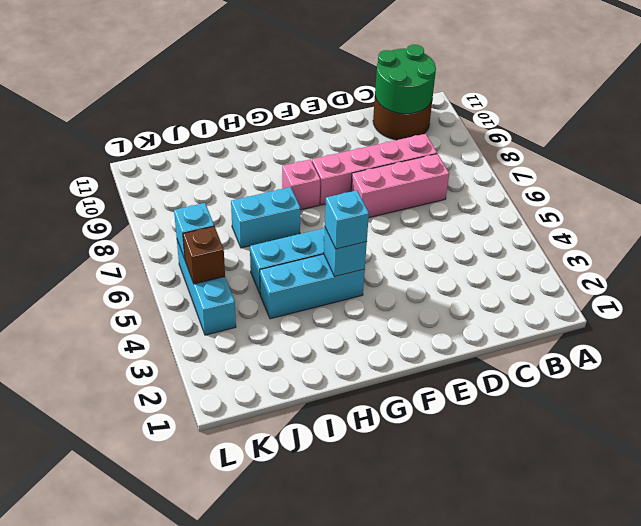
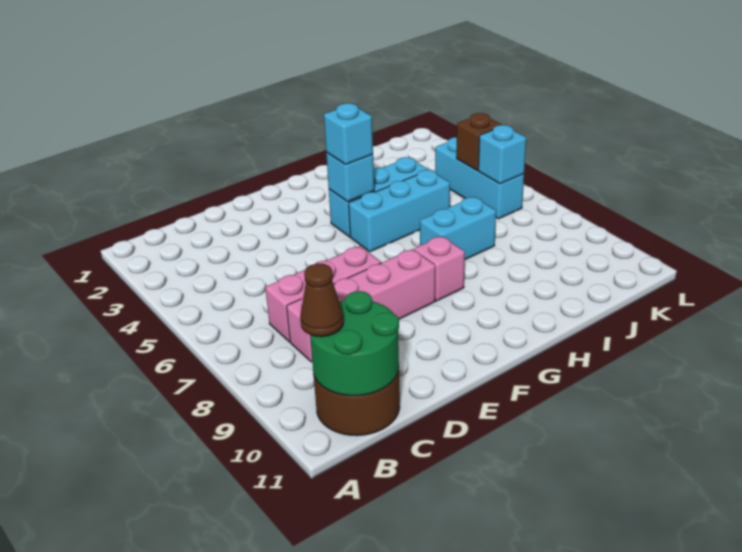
none -> brown cone B10 level 3

